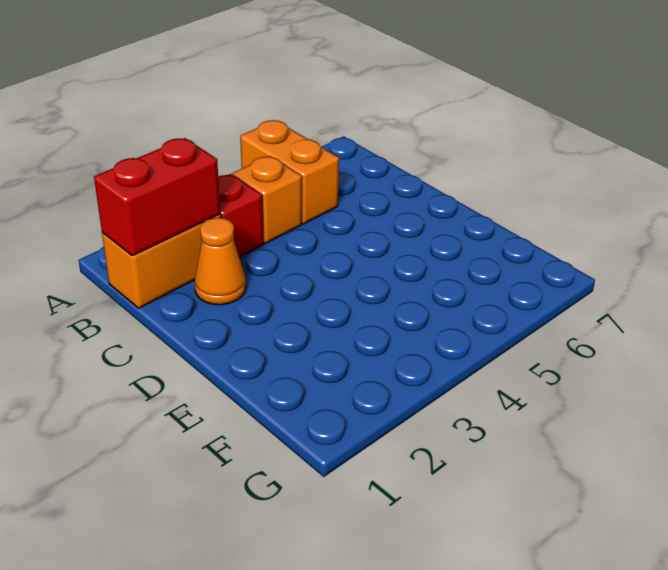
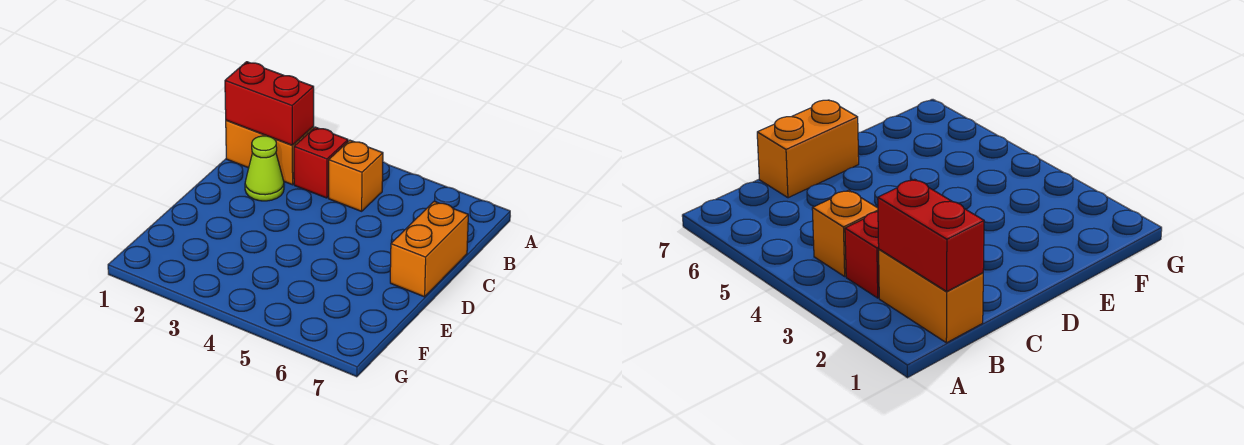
orange brick A5:B5 level 1 -> orange brick C7:D7 level 1
orange cone C2 level 1 -> lime cone C2 level 1

